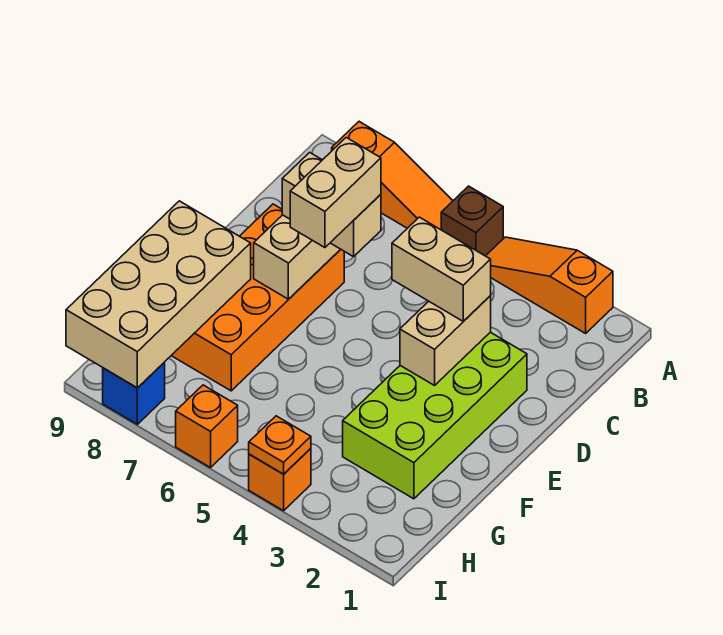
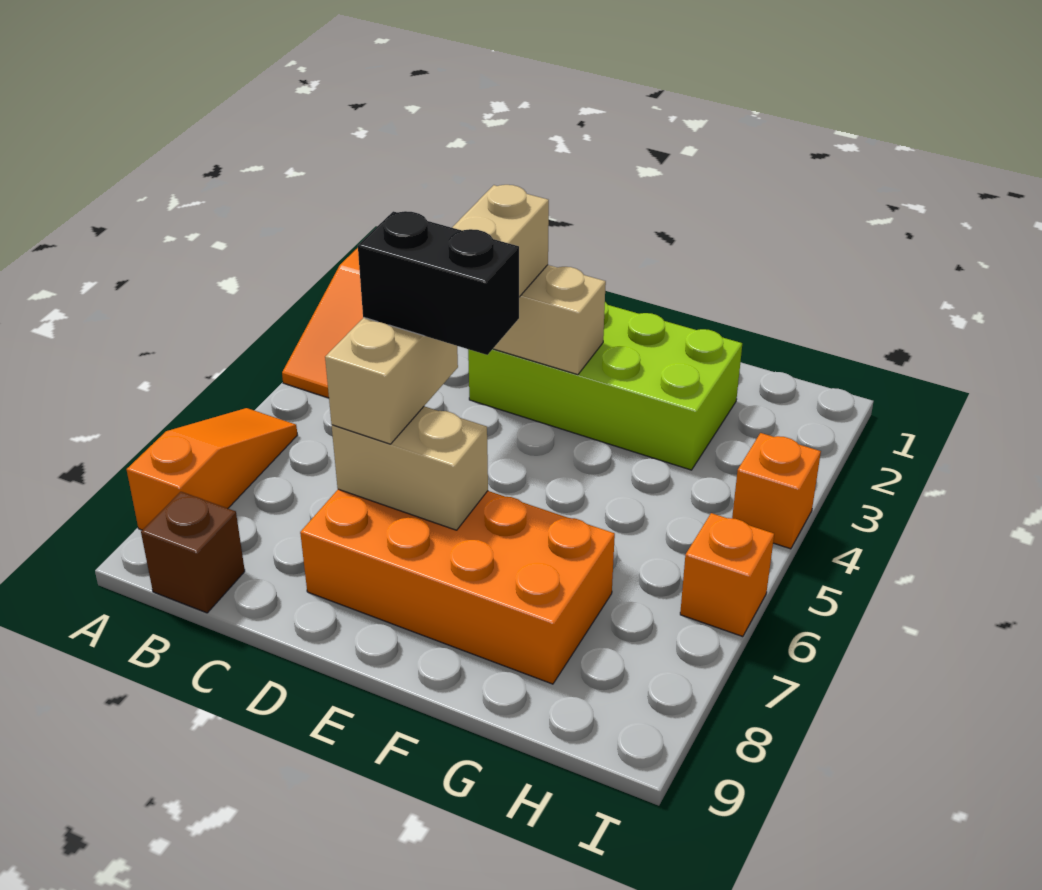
brown brick A5 level 1 -> brown brick B9 level 1
tan brick D6:E6 level 4 -> black brick D6:E6 level 4
tan brick F8:I9 level 2 -> none
orange plate I4 level 2 -> none
blue brick I8 level 1 -> none

